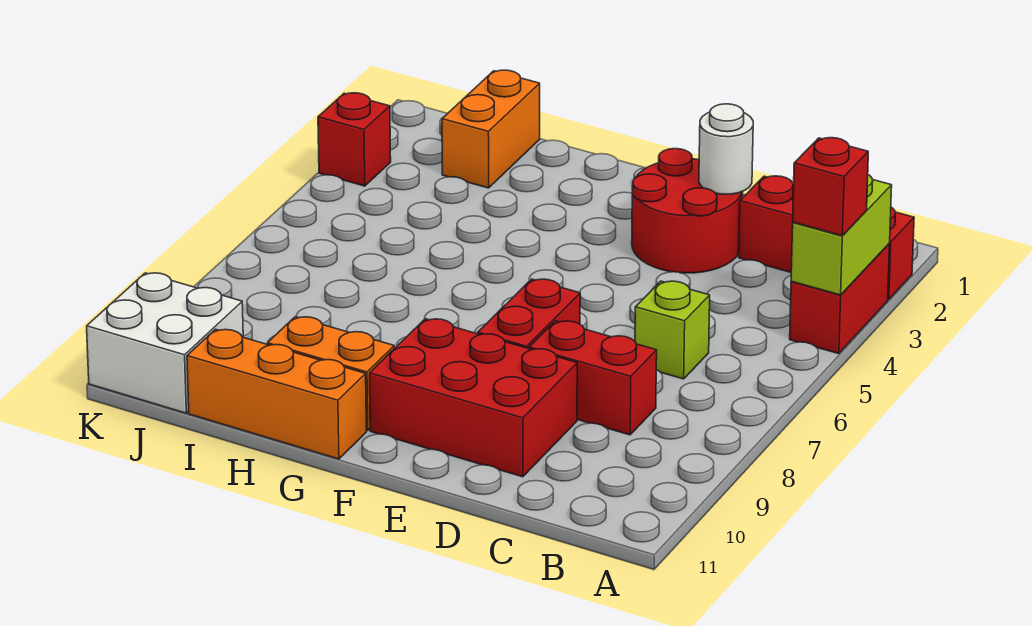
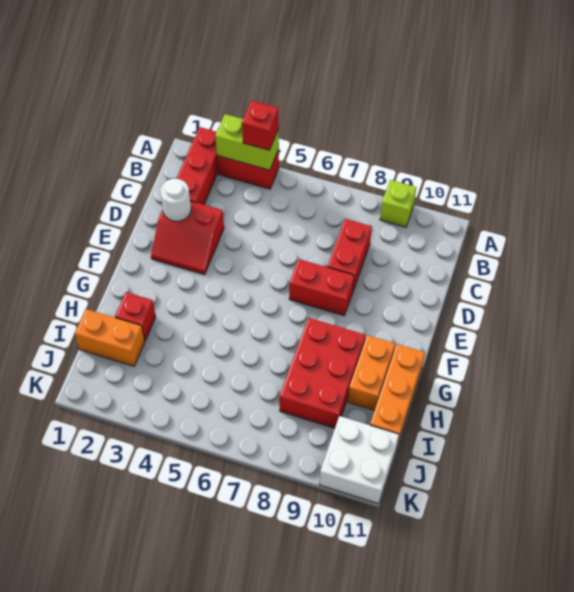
lime brick C6 level 1 -> lime brick A9 level 1
red round brick D2:E3 level 1 -> red slope D2:E3 level 1 top D
red brick D9:F10 level 1 -> red brick G8:I9 level 1
red brick K3 level 1 -> red brick H2 level 1

